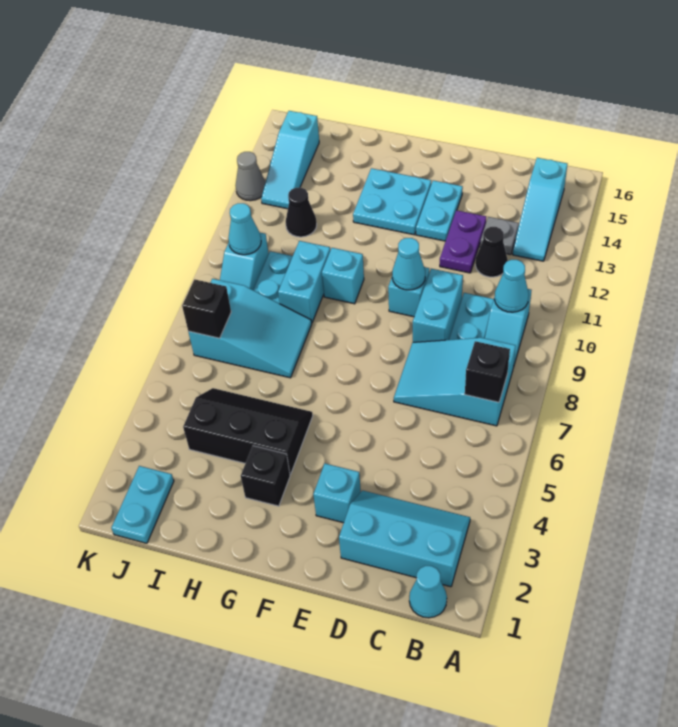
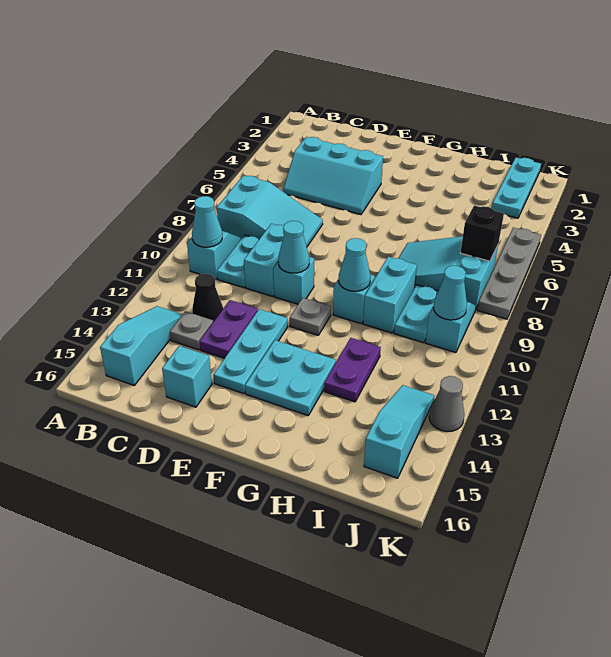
cyan cone B1 level 1 -> cyan cone G10 level 2
cyan slope B2:D3 level 1 top 2 -> cyan slope C4:E5 level 1 top 4
black brick B7 level 2 -> none
cyan brick E3 level 1 -> cyan brick D15 level 1
cyan plate E13:E14 level 1 -> cyan plate E12:E14 level 1
none -> grey plate F11 level 1
black brick G3 level 1 -> none
black slope G4:I5 level 1 top 4 -> none
none -> purple plate H12:H13 level 1
black cone I12 level 1 -> none
cyan plate J1:J2 level 1 -> cyan plate J1:J3 level 1
none -> grey plate K5:K8 level 1

